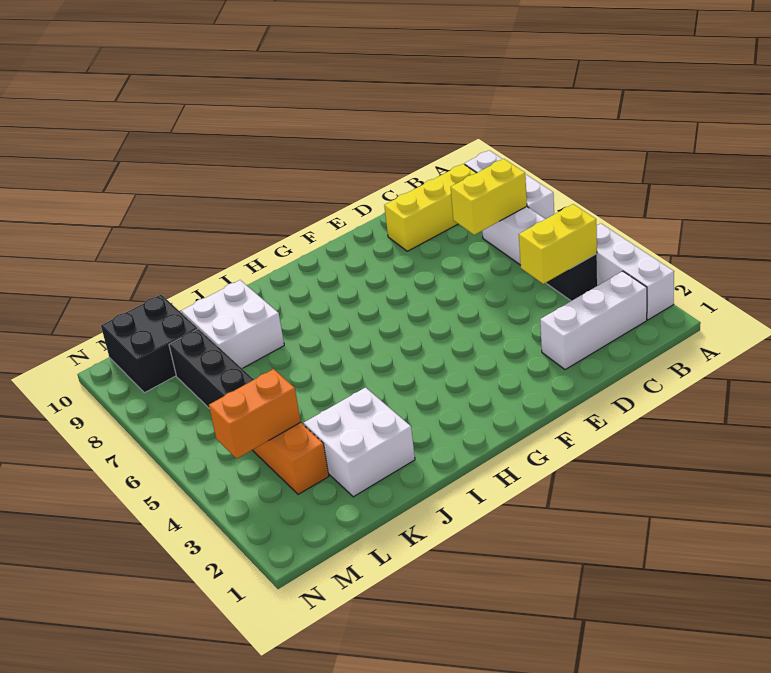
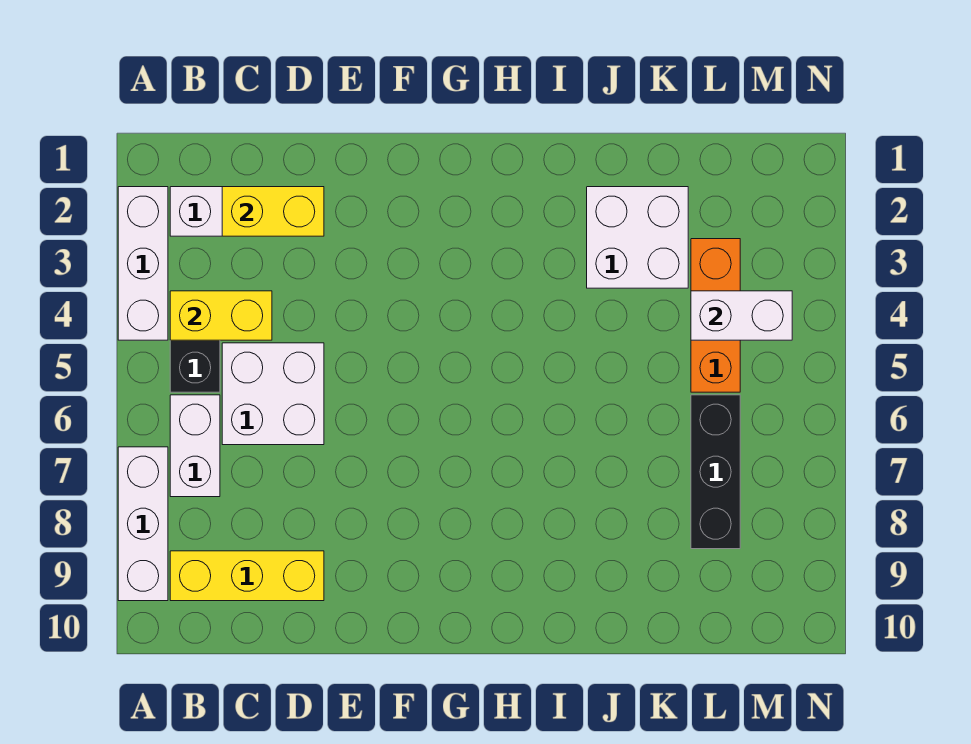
yellow brick B7:C7 level 2 -> yellow brick C2:D2 level 2
white brick J8:K9 level 1 -> white brick C5:D6 level 1
orange brick L4:M4 level 2 -> white brick L4:M4 level 2
black brick L9:M10 level 1 -> none

